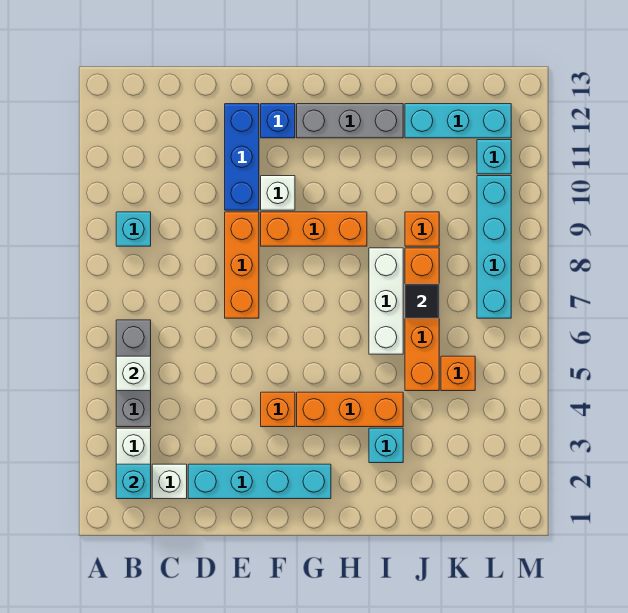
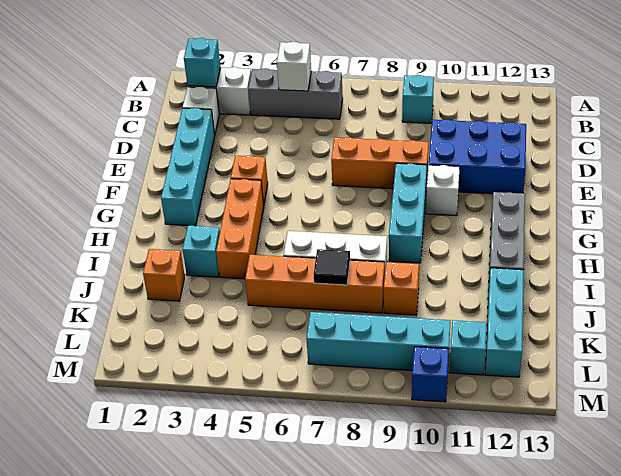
blue brick E10:E12 level 1 -> blue brick D10:E12 level 1
orange brick F9:H9 level 1 -> cyan brick F9:H9 level 1
blue brick F12 level 1 -> blue brick M10 level 1
orange brick K5 level 1 -> orange brick J2 level 1

